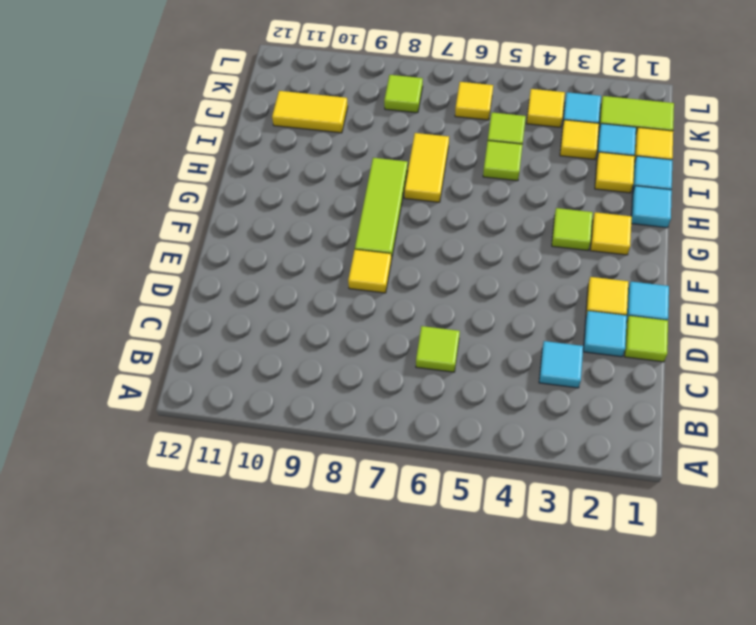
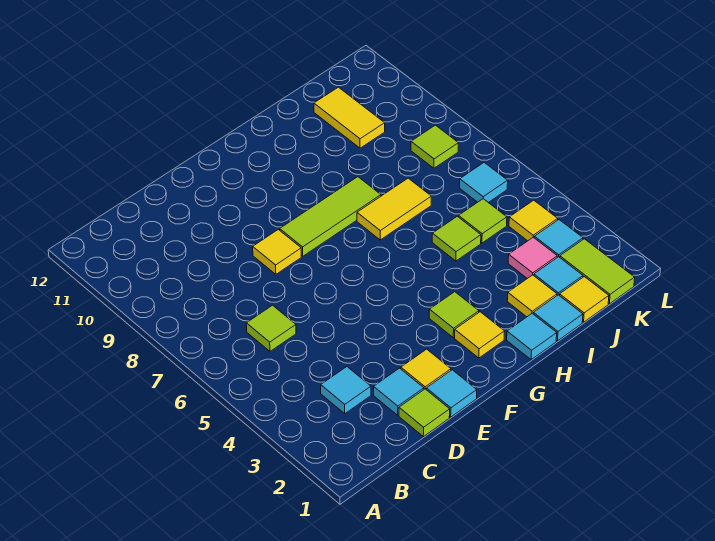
yellow tile J3 level 1 -> pink tile J3 level 1
yellow tile K6 level 1 -> cyan tile K6 level 1

